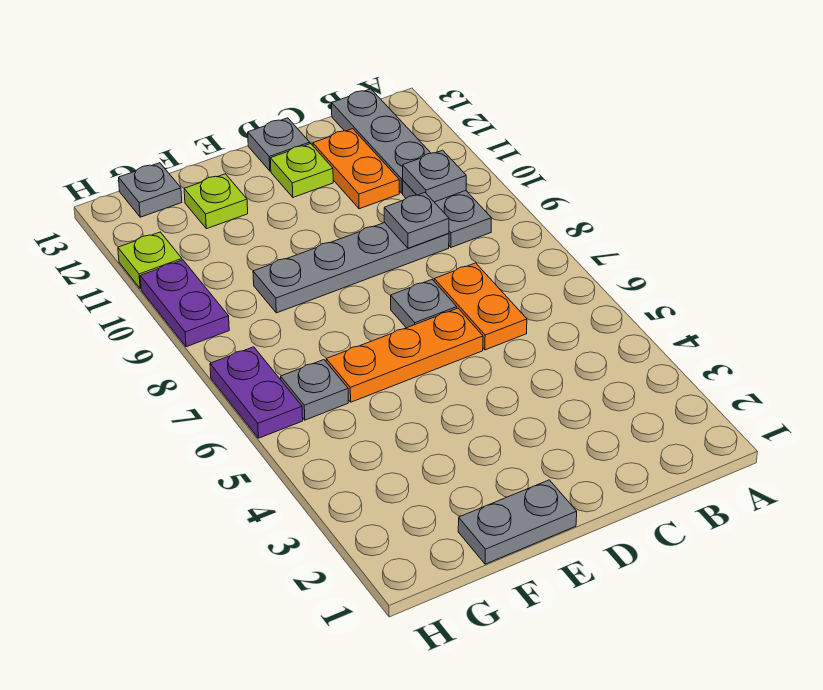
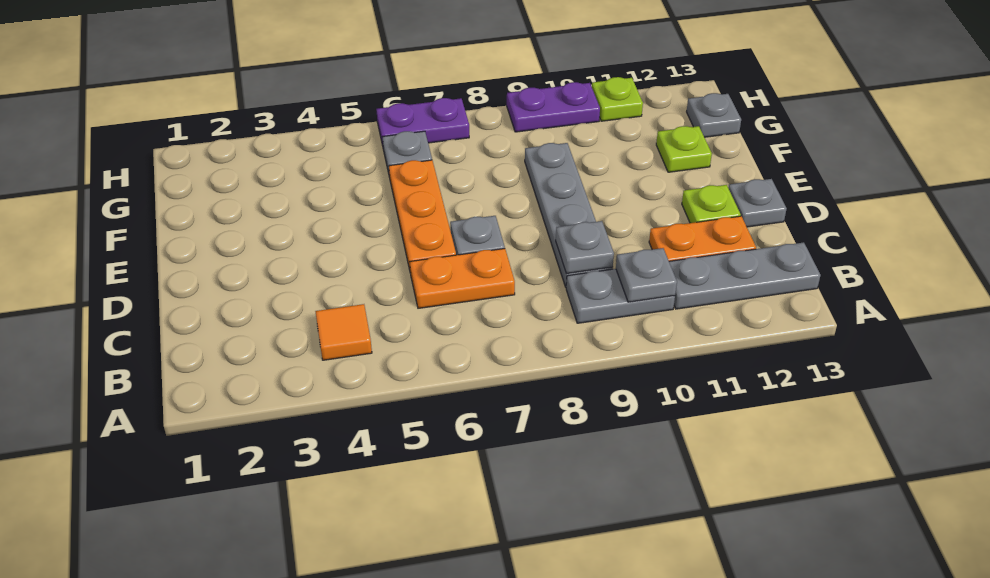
none -> orange tile B4 level 1
grey plate E1:F1 level 1 -> none

